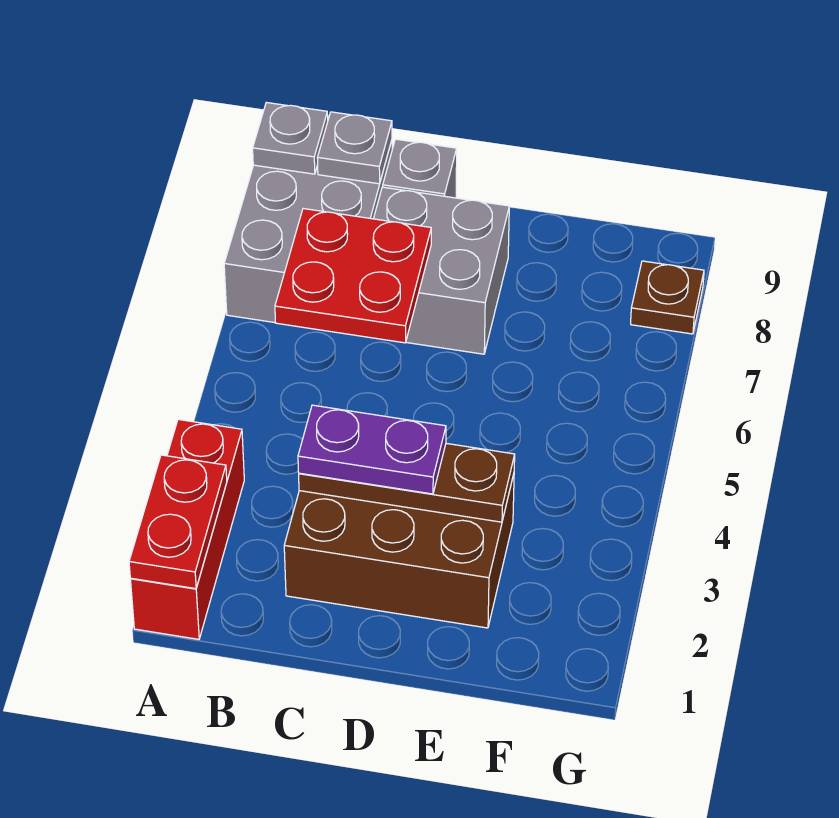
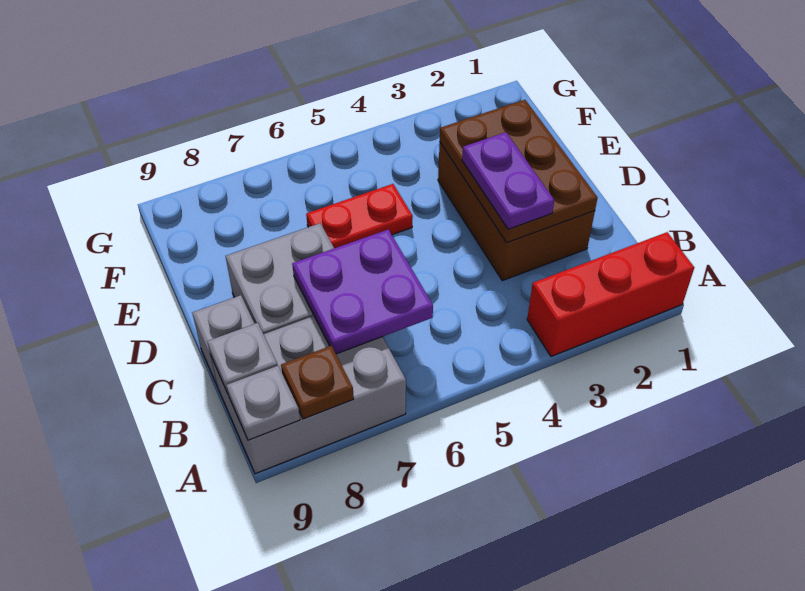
red plate A1:A2 level 2 -> red plate E5:E6 level 1
red plate B6:C7 level 2 -> purple plate B6:C7 level 2
brown plate C3:E3 level 2 -> brown plate C2:E3 level 2
brown plate G8 level 1 -> brown plate A8 level 2

